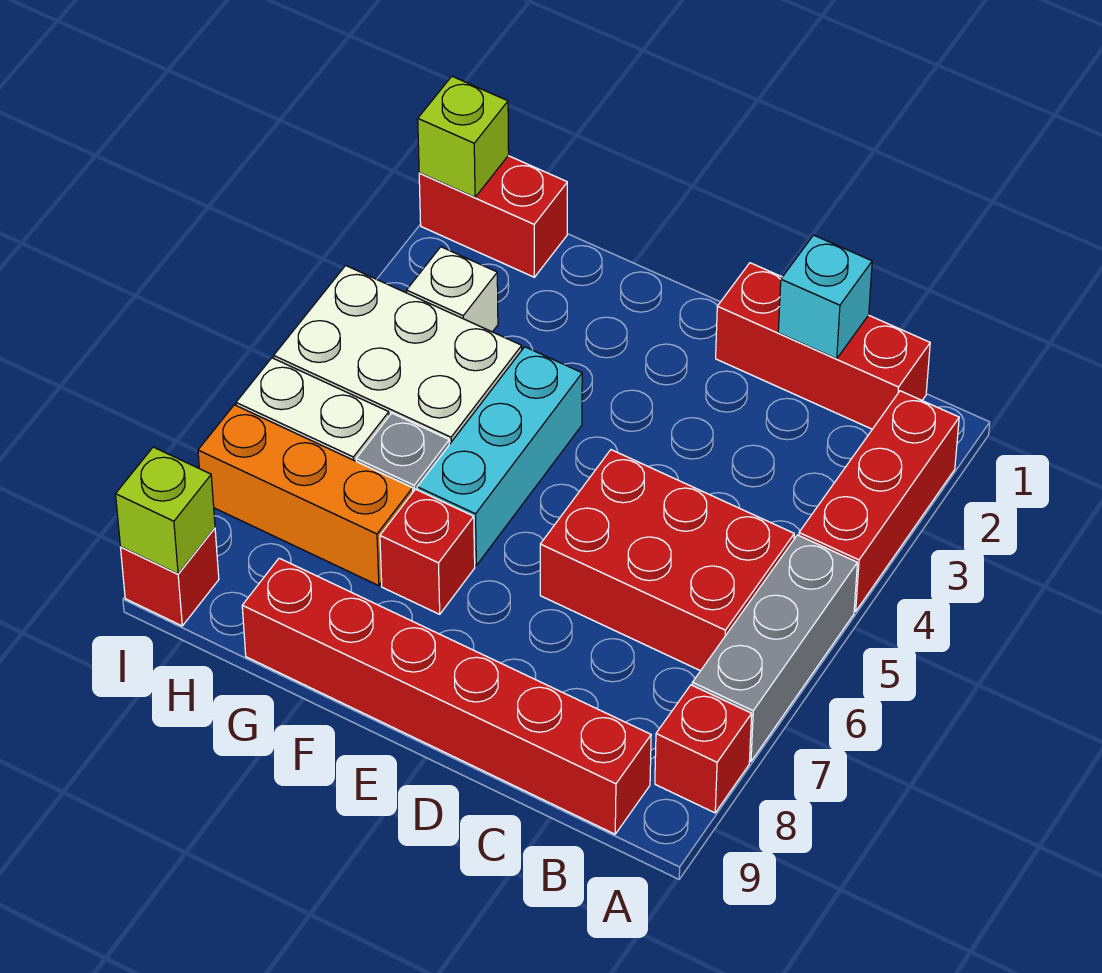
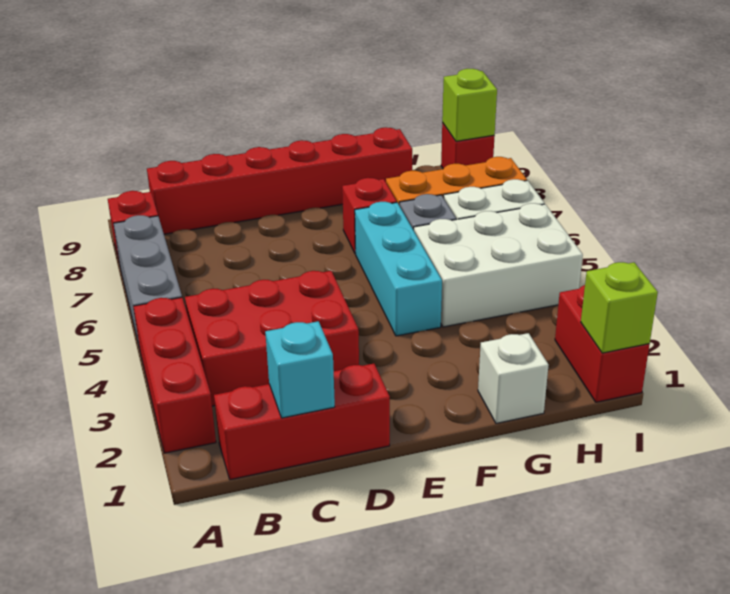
red brick B5:D6 level 1 -> red brick B3:D4 level 1
red brick H1:I1 level 1 -> red brick I1:I2 level 1
white brick H3 level 1 -> white brick G1 level 1

